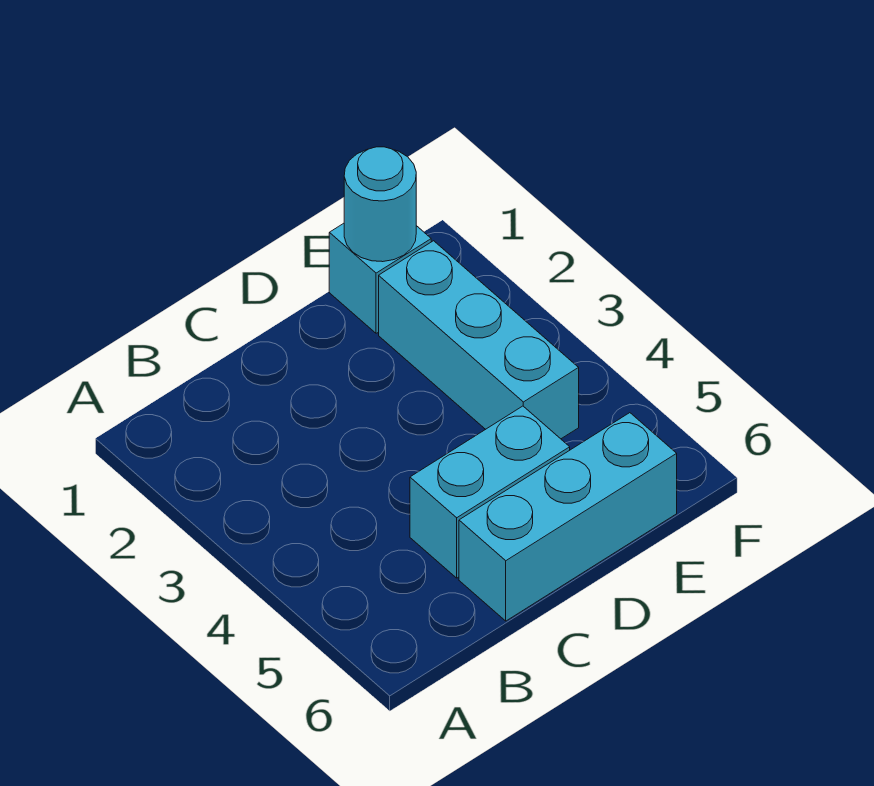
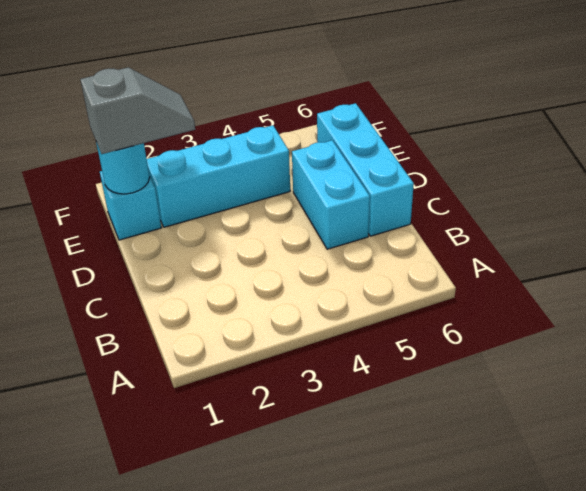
none -> grey slope E1:E2 level 3 top 1

